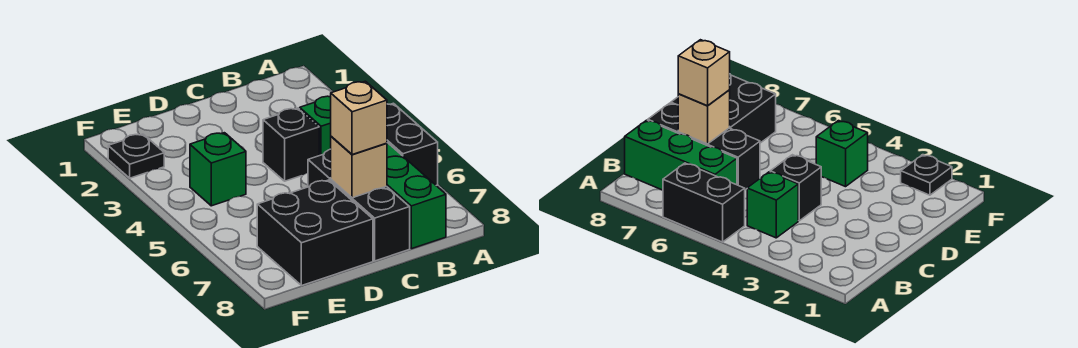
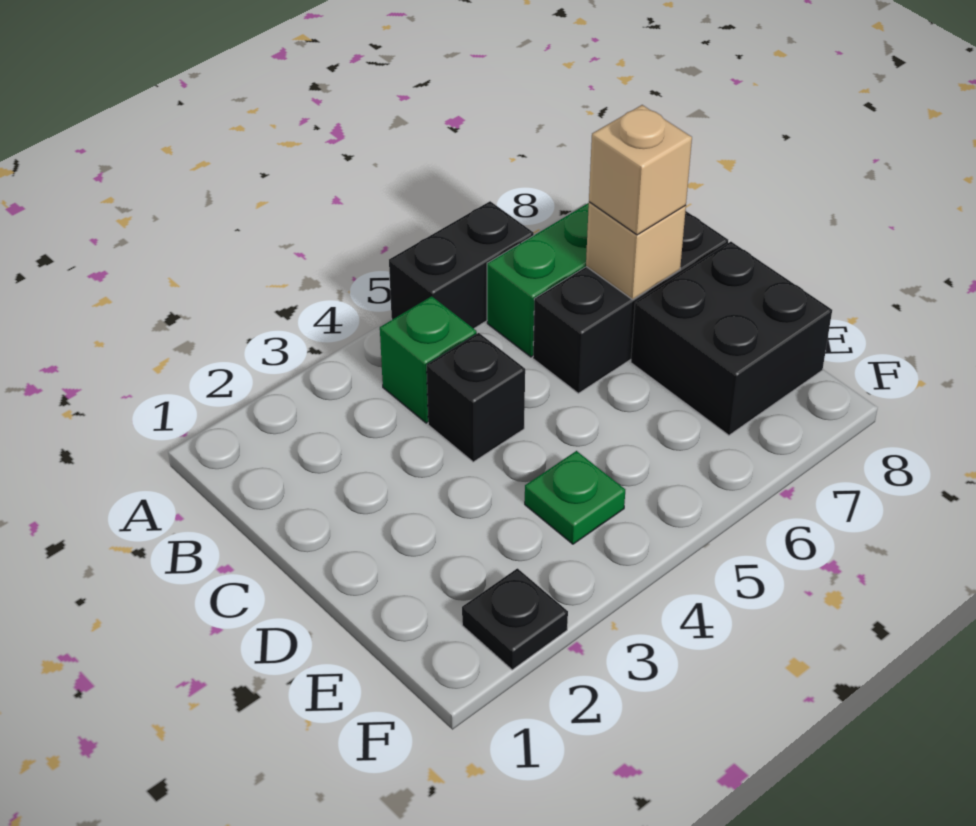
green brick E4 level 1 -> green plate E4 level 1

